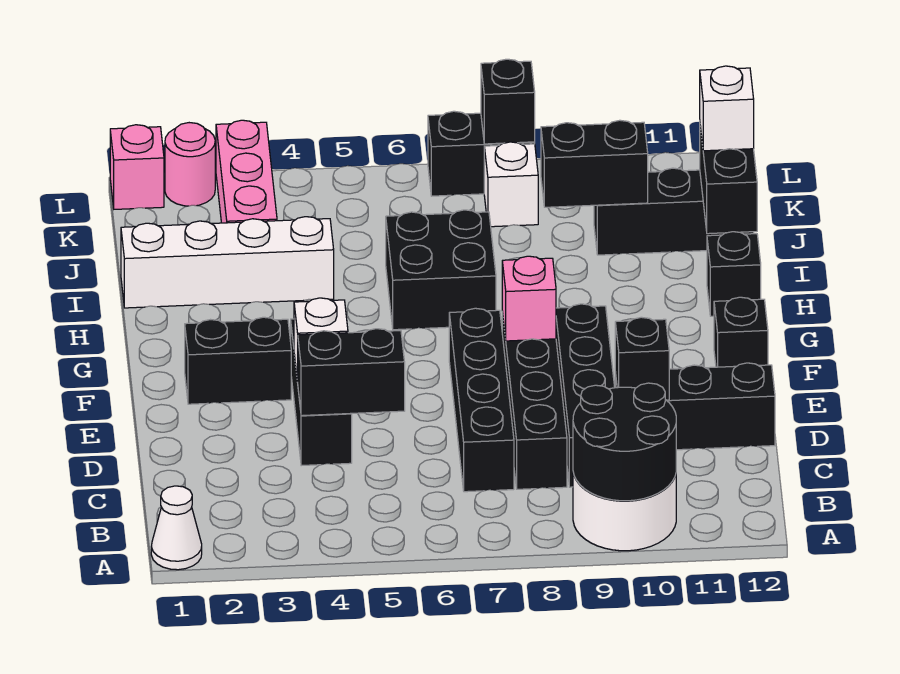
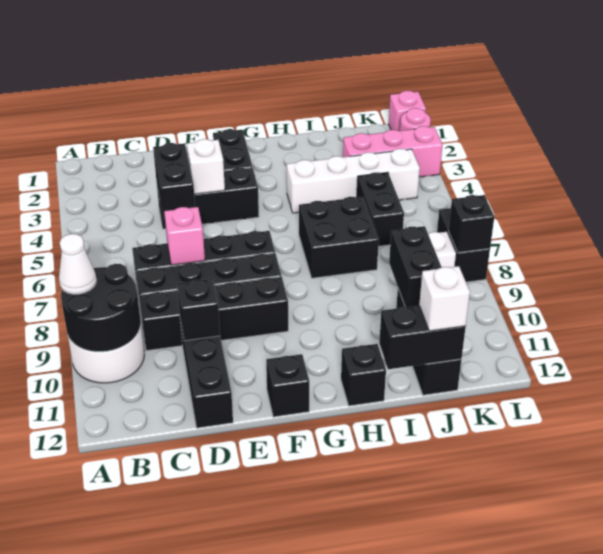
white cone A1 level 1 -> white cone A9 level 3
pink brick F8 level 2 -> pink brick D7 level 2
white brick I1:I4 level 1 -> white brick H4:K4 level 1
none -> black brick J5:J6 level 1

